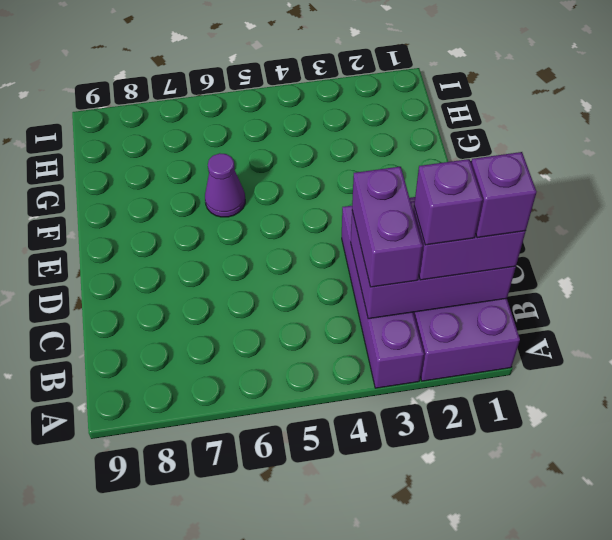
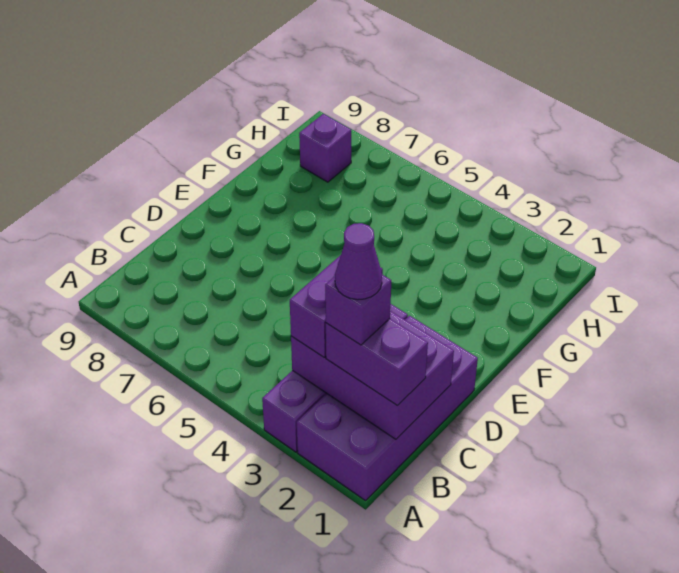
purple brick B1 level 4 -> purple brick H8 level 1
purple cone F6 level 1 -> purple cone B2 level 5

